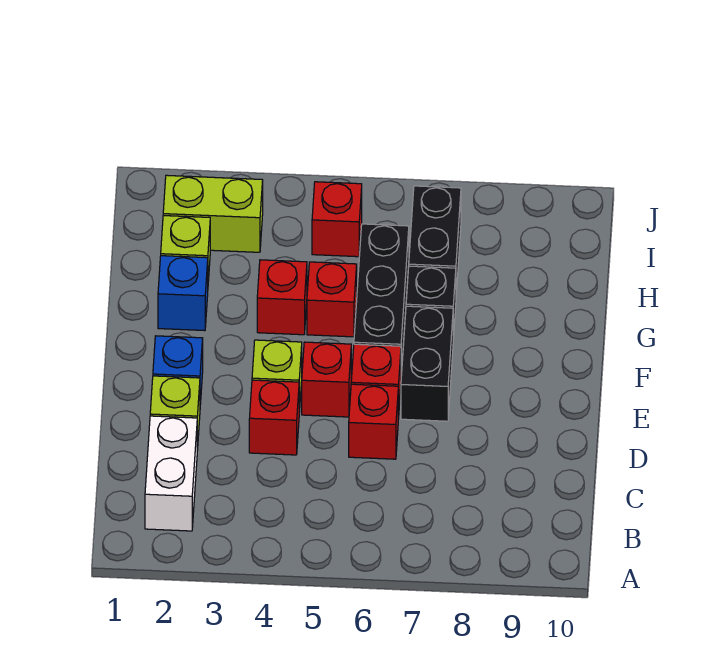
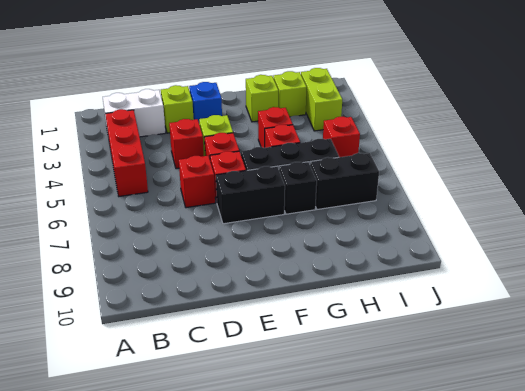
none -> red brick B3:B5 level 1
blue brick G2 level 1 -> lime brick G2 level 1

